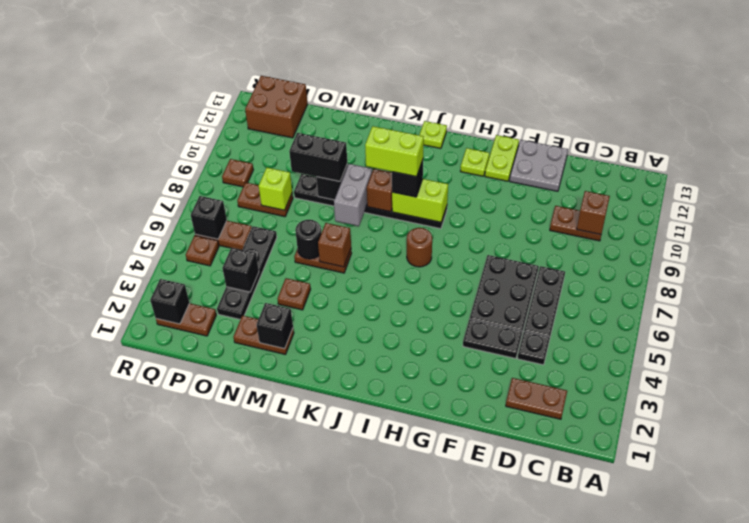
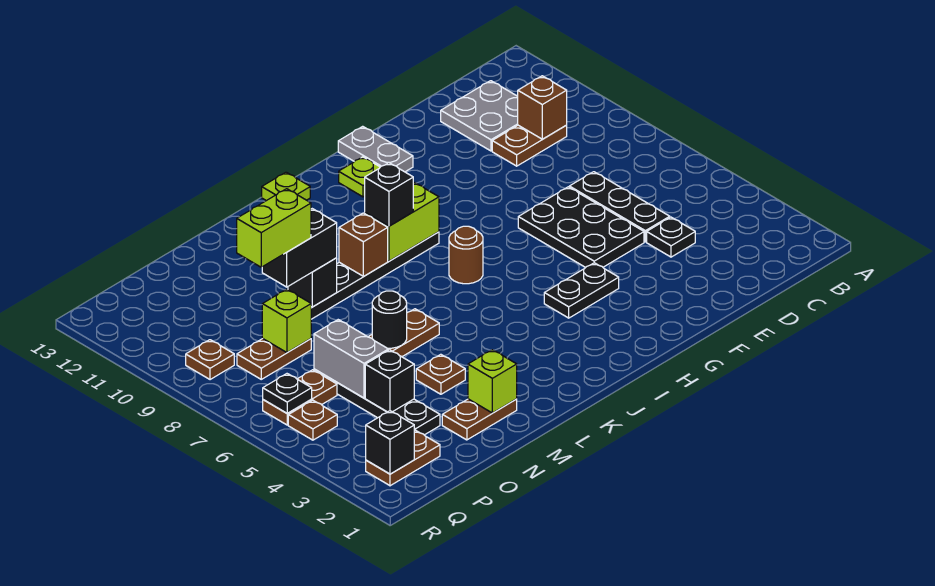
brown plate C2:D2 level 1 -> none
black plate E4:F4 level 1 -> black plate G4:H4 level 1
grey plate E12:F13 level 1 -> grey plate C11:D12 level 1
lime plate G12:G13 level 1 -> grey plate G12:G13 level 1
lime brick J9:K9 level 4 -> lime brick N9:O9 level 4
brown brick L6 level 2 -> none
grey brick L8:L9 level 2 -> grey brick O5:O6 level 2
black brick M2 level 2 -> lime brick M2 level 2
brown brick P12:Q13 level 1 -> none
black brick Q6 level 2 -> black plate Q6 level 2

